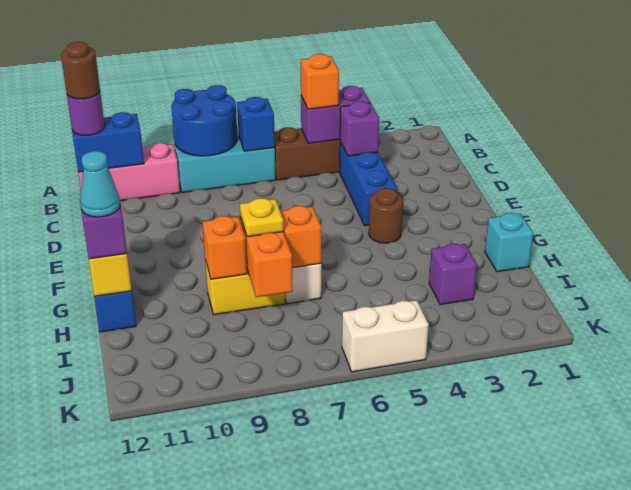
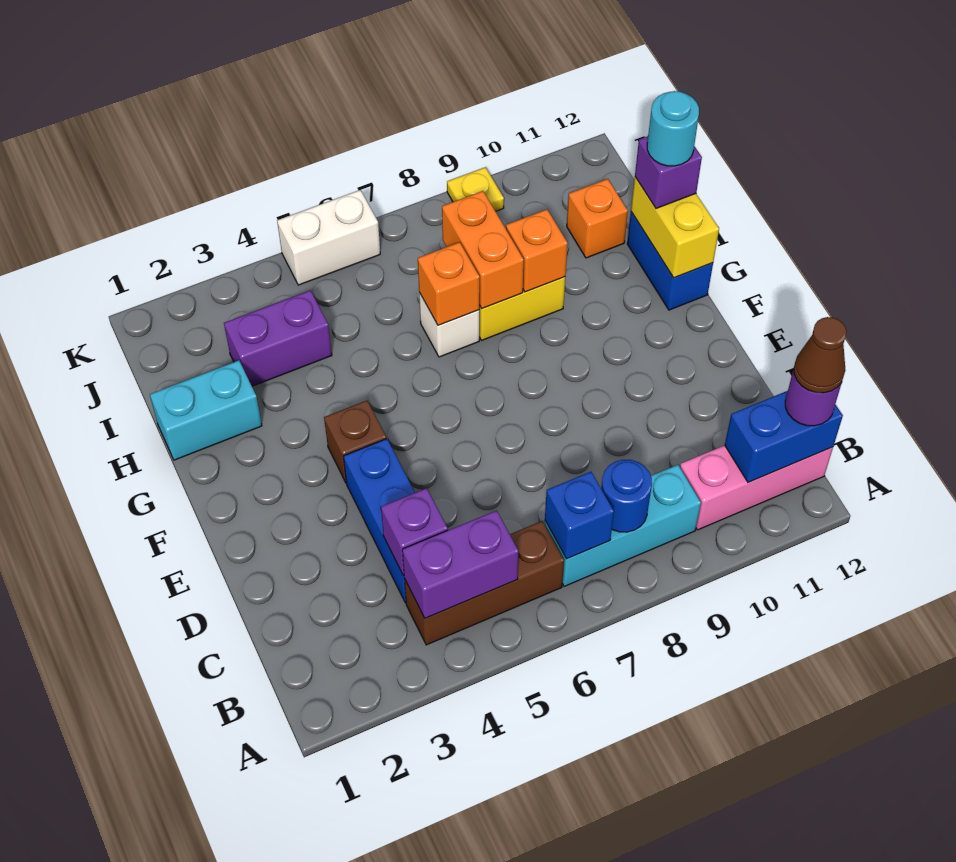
blue round brick A8:B9 level 2 -> blue round brick B8 level 2
orange brick B5 level 3 -> orange brick I11 level 1
brown round brick B12 level 4 -> brown cone B12 level 4
brown round brick F4 level 1 -> brown brick F4 level 1
cyan brick H1 level 1 -> cyan brick H1:H2 level 1
yellow plate H8 level 3 -> yellow plate K9 level 1
cyan cone H12 level 4 -> cyan round brick H12 level 4
purple brick I3 level 1 -> purple brick I3:I4 level 1

